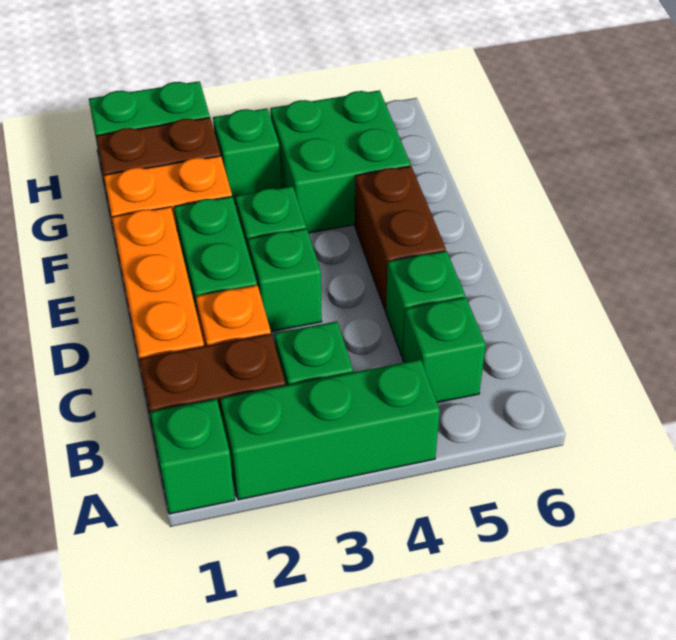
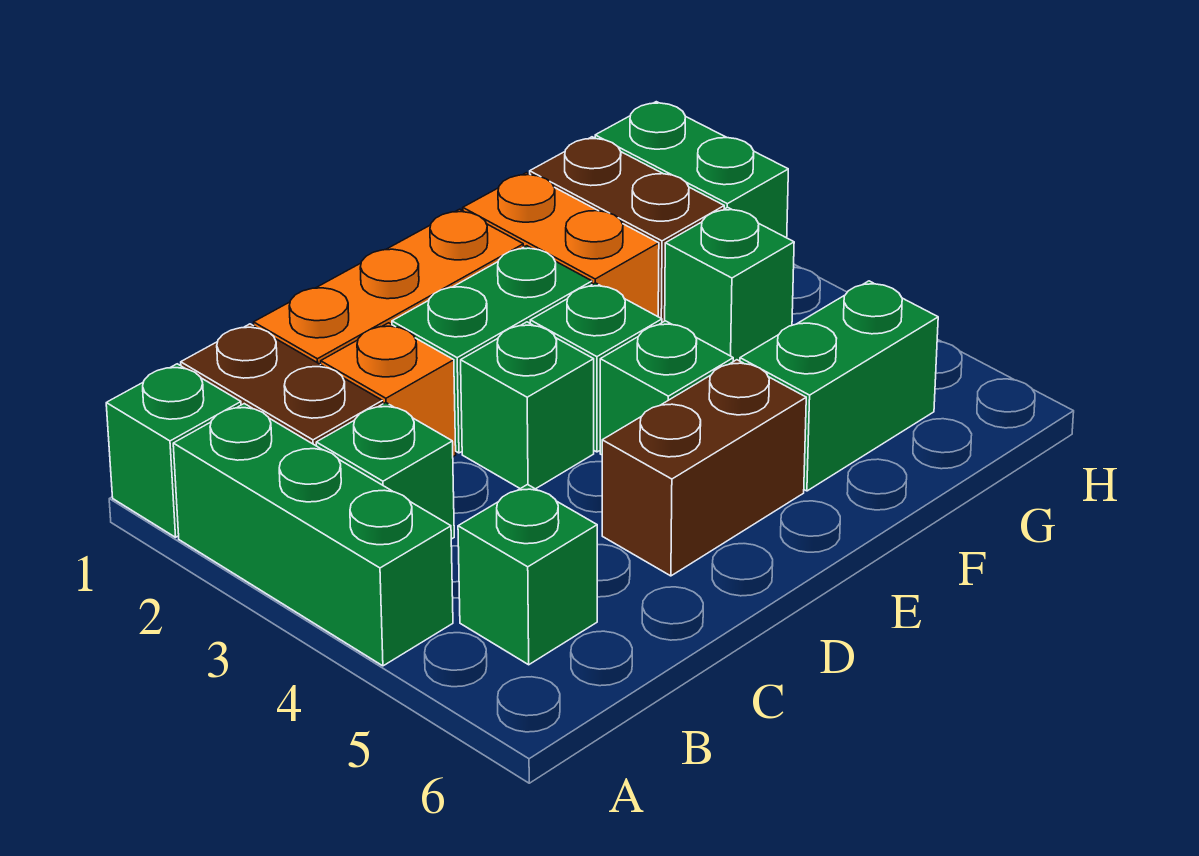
green brick C5 level 1 -> green brick E4 level 1
green brick F4:G5 level 1 -> green brick F5:G5 level 1

